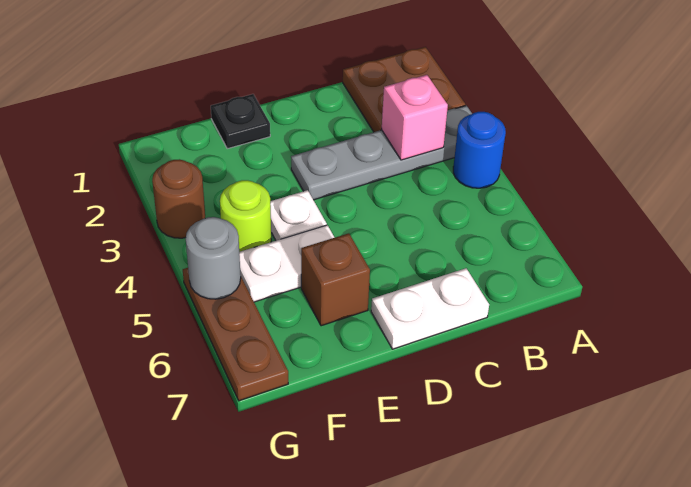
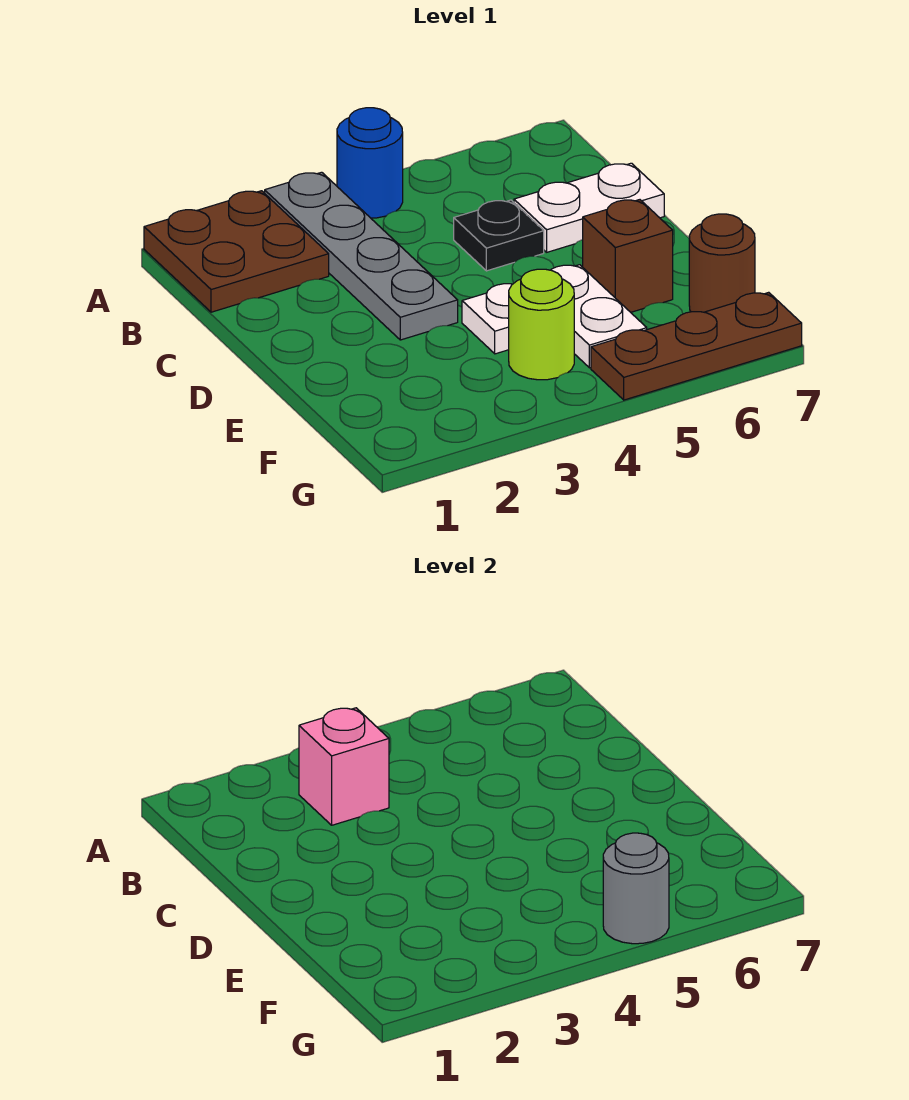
white plate C7:D7 level 1 -> white plate C6:C7 level 1
black plate E1 level 1 -> black plate C5 level 1
brown round brick G3 level 1 -> brown round brick F7 level 1

